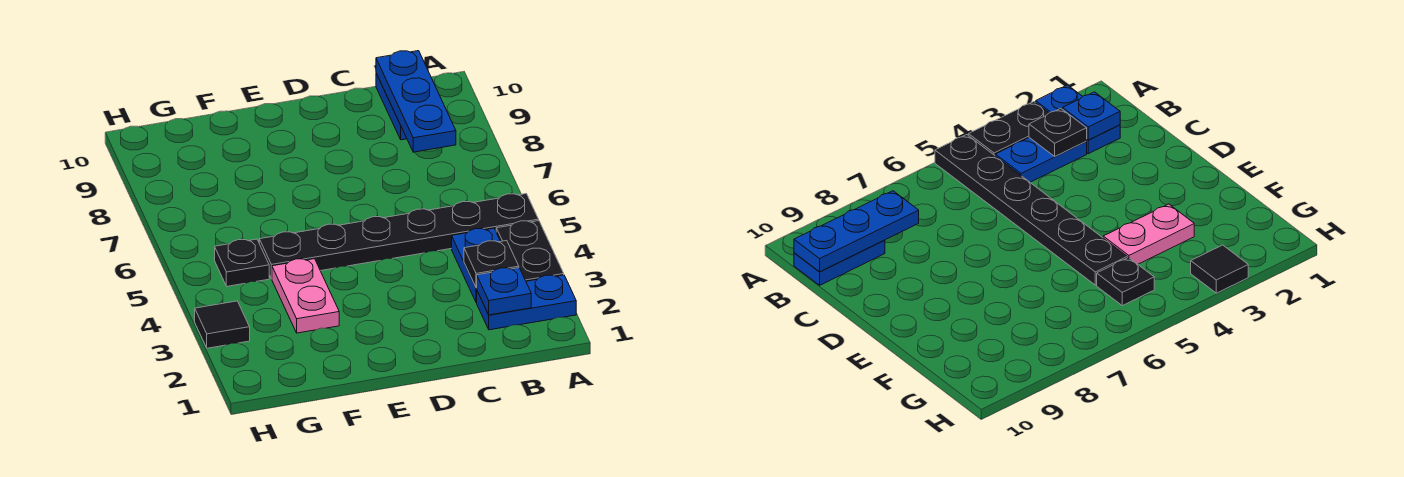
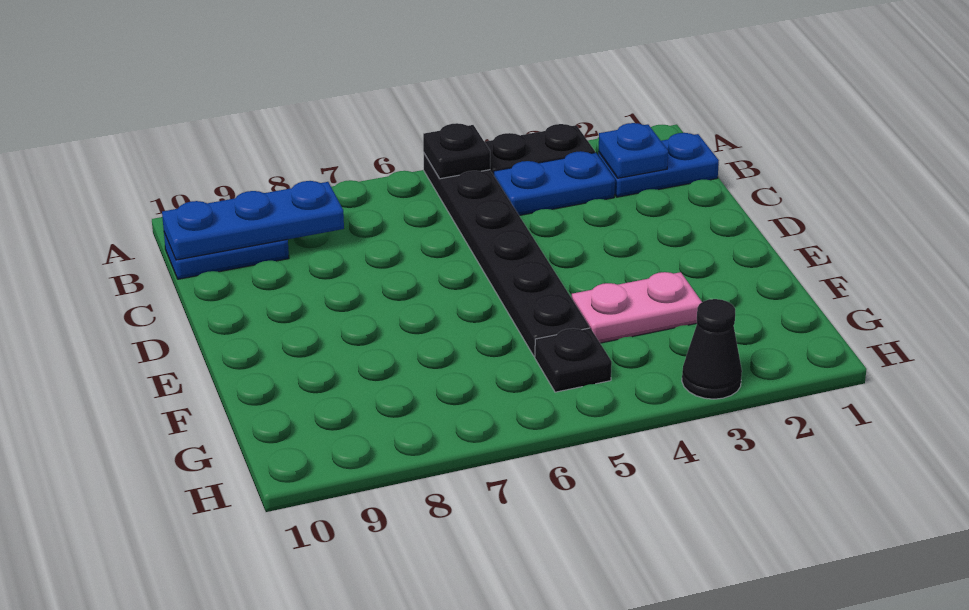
blue plate A2:B2 level 1 -> blue plate B1:B2 level 1
black plate B3 level 2 -> black plate A5 level 2
black tile H3 level 1 -> black cone H3 level 1

